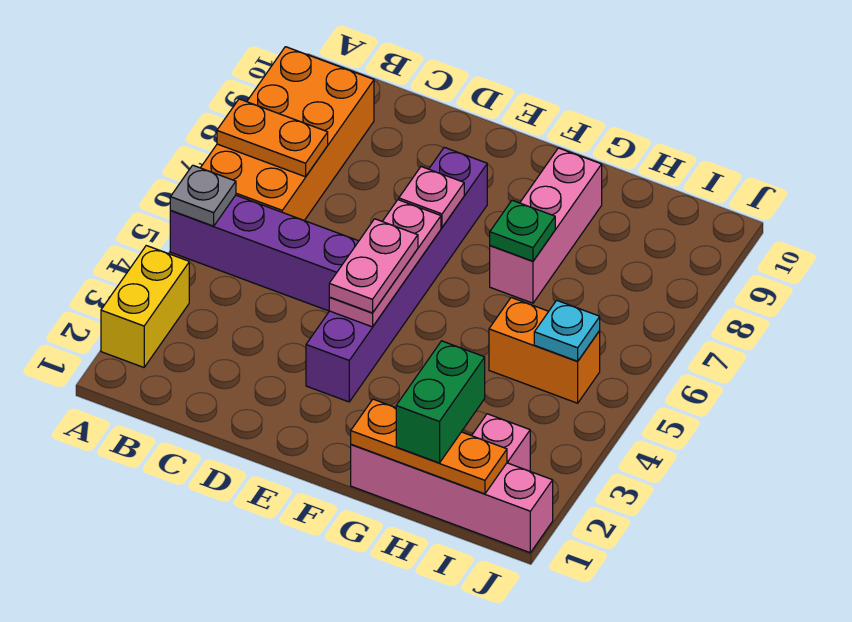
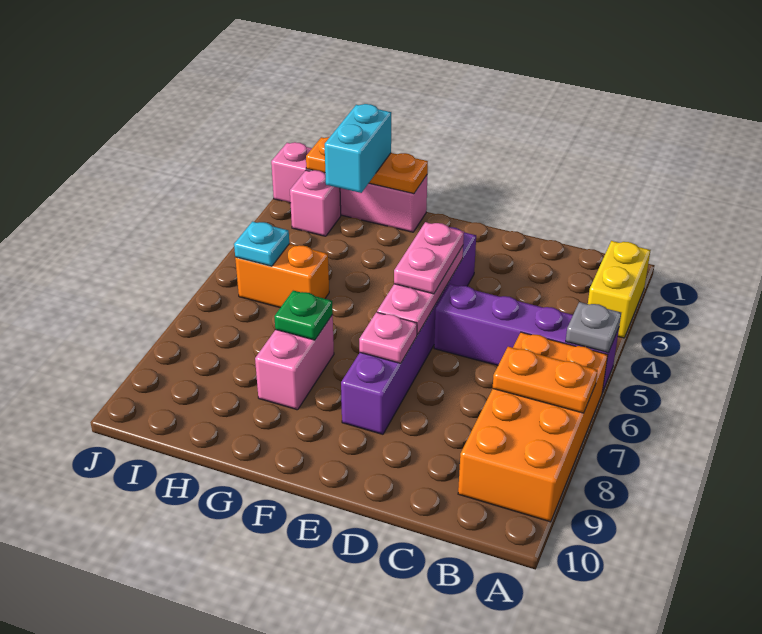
pink brick G7:G9 level 1 -> pink brick G7:G8 level 1
green brick H1:H2 level 3 -> cyan brick H1:H2 level 3

